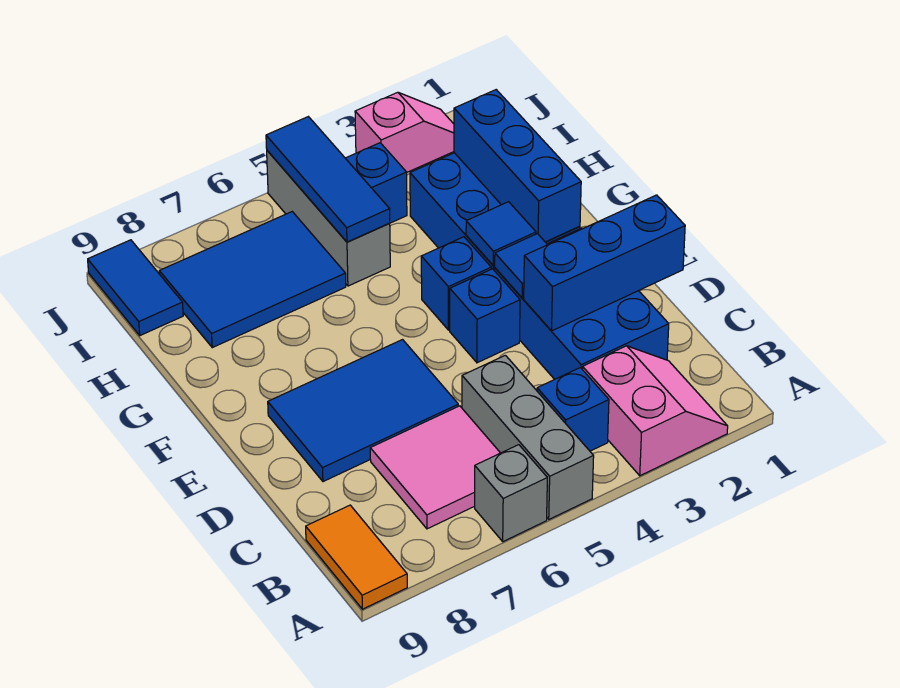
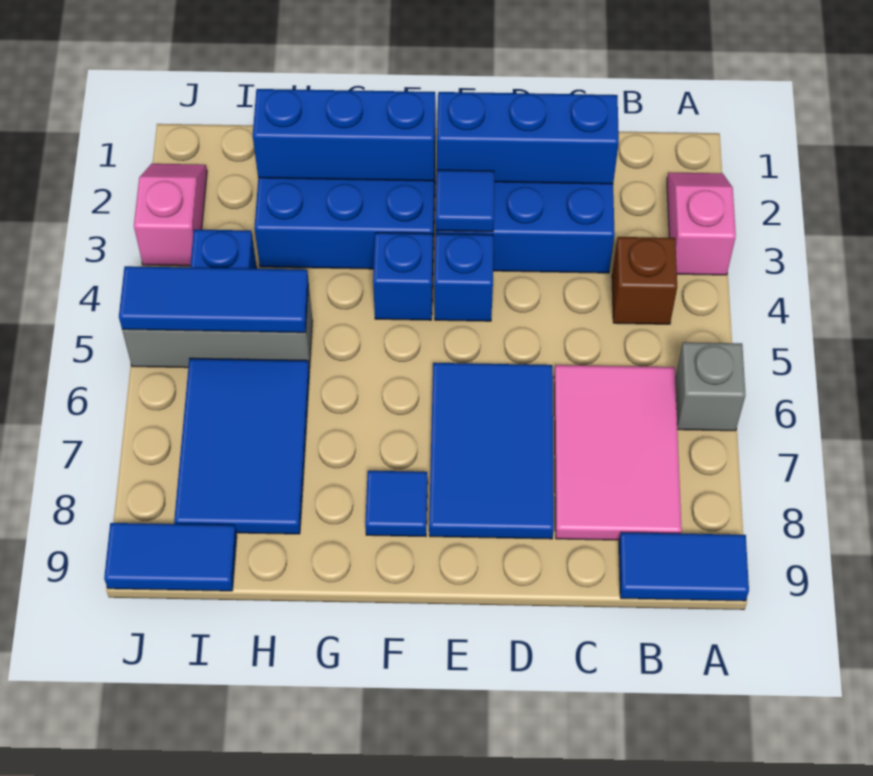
pink slope A2:B3 level 1 top 3 -> pink slope A2:A3 level 1 top 3
grey brick A5:C5 level 1 -> none
orange tile A9:B9 level 1 -> blue tile A9:B9 level 1
blue brick B4 level 1 -> brown brick B4 level 1
pink tile B6:C7 level 1 -> pink tile B6:C8 level 1
blue brick D1:D3 level 2 -> blue brick C2:E2 level 2
blue tile F3 level 2 -> blue tile F8 level 1

